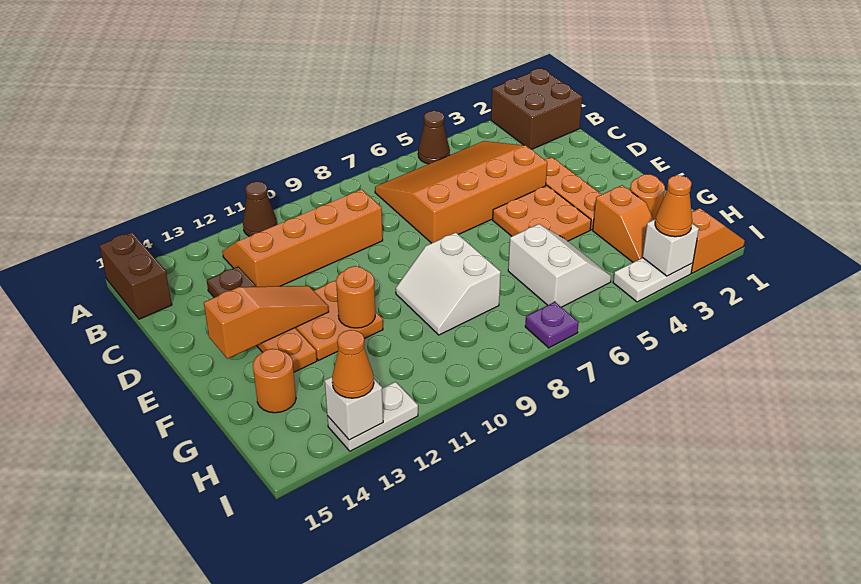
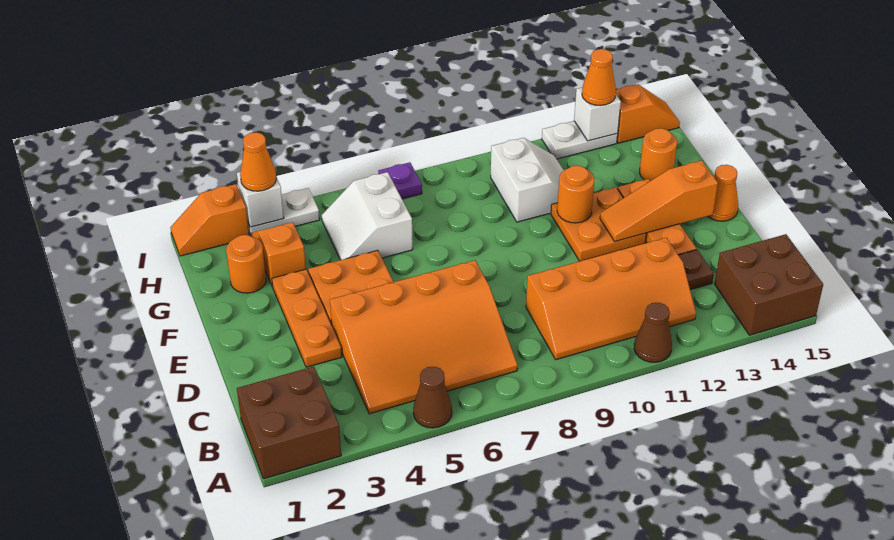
brown brick A15:B15 level 1 -> brown brick A14:B15 level 1
none -> orange cone E15 level 1
white slope F8:G9 level 1 top 8 -> white slope G10:H11 level 1 top 10
none -> orange slope I14:I15 level 1 top 14

